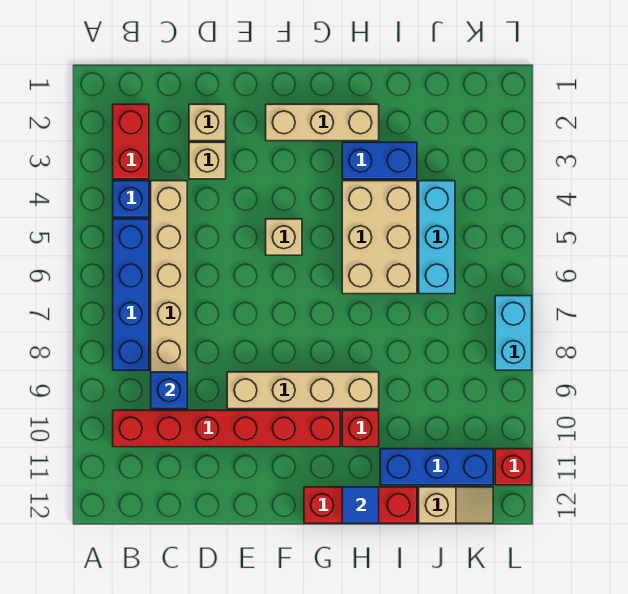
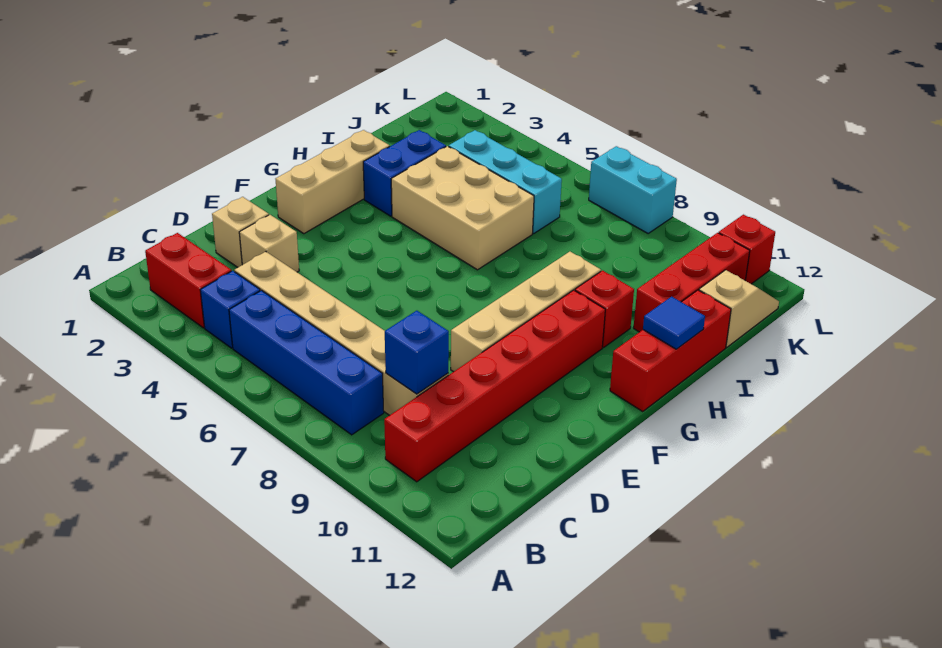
tan brick F5 level 1 -> none
blue brick I11:K11 level 1 -> red brick I11:K11 level 1

